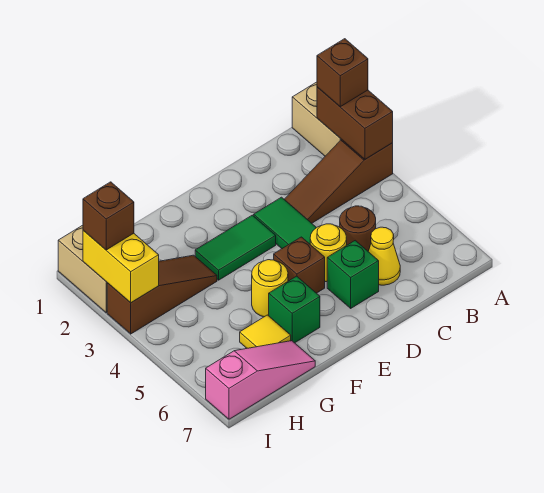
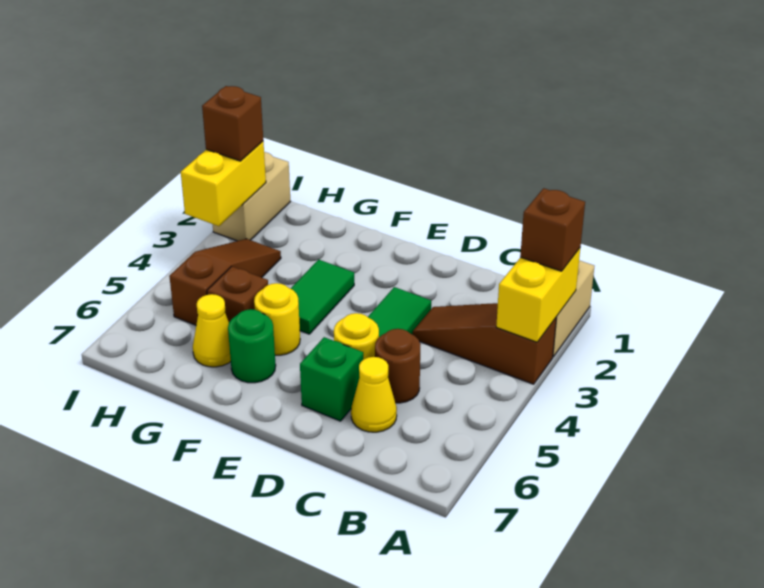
brown brick A2:A3 level 2 -> yellow brick A2:A3 level 2
green tile E3:F3 level 1 -> green tile F3:F4 level 1
brown brick E5 level 1 -> brown brick G5 level 1
green brick F6 level 1 -> green round brick F6 level 1
brown slope G3:I3 level 1 top I -> brown slope H3:H5 level 1 top 5
yellow tile G6 level 1 -> yellow cone G6 level 1
pink slope G7:I7 level 1 top I -> none

